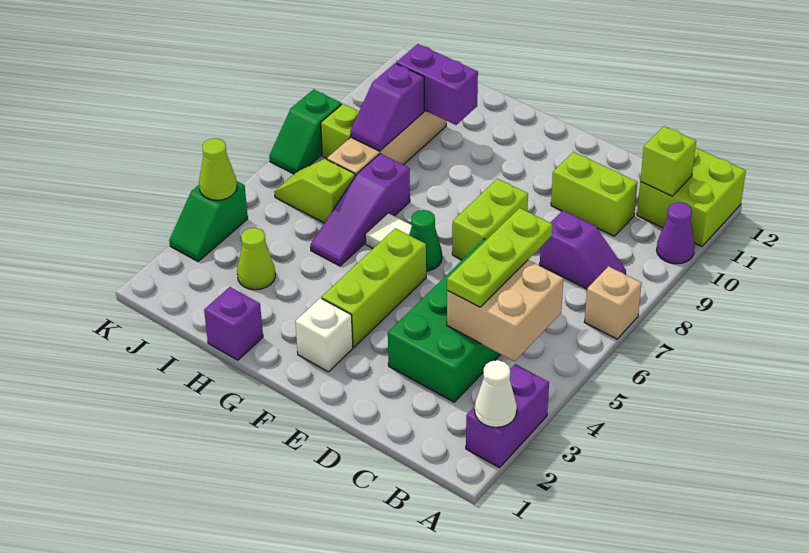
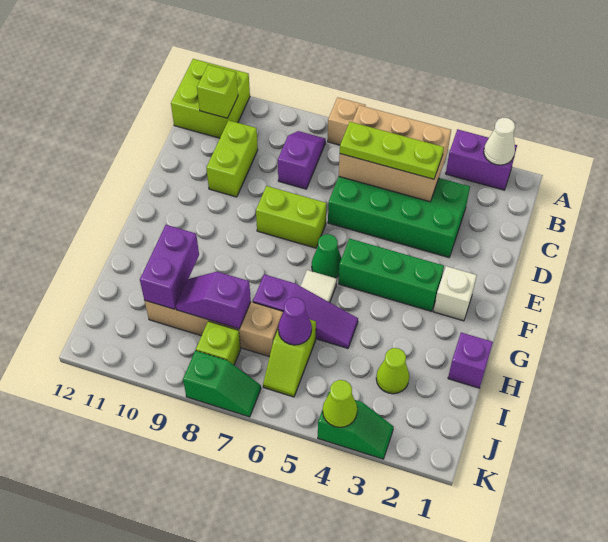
purple cone A10 level 1 -> purple cone I6 level 2
tan brick B4:C5 level 2 -> tan brick B4:C6 level 2
lime brick F3:F5 level 1 -> green brick F3:F5 level 1
purple slope I8:I9 level 2 top 9 -> purple slope I8:I9 level 2 top 8

